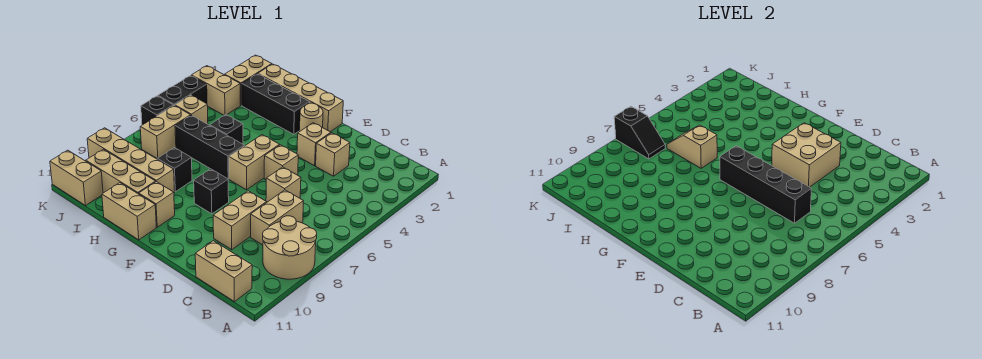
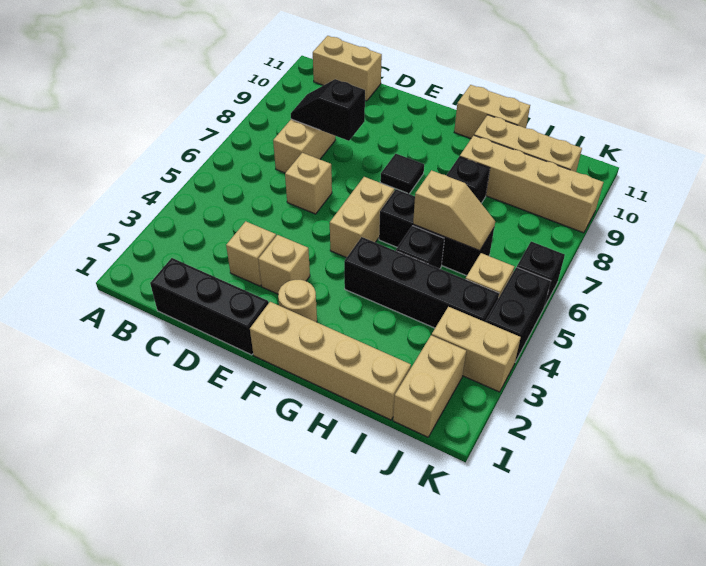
tan round brick A8:B9 level 1 -> none
black brick C6:F6 level 2 -> black brick G4:J4 level 1
tan brick D3:E4 level 2 -> none
tan brick D8:D9 level 1 -> none
tan brick E5 level 1 -> none
black brick F8 level 1 -> black tile F8 level 1
black brick G2:I2 level 1 -> black brick C1:E1 level 1
tan brick G10 level 1 -> none
tan brick J6:J7 level 1 -> none
black slope J7:K7 level 2 top K -> black slope C8:D8 level 2 top D
tan brick J11:K11 level 1 -> none

